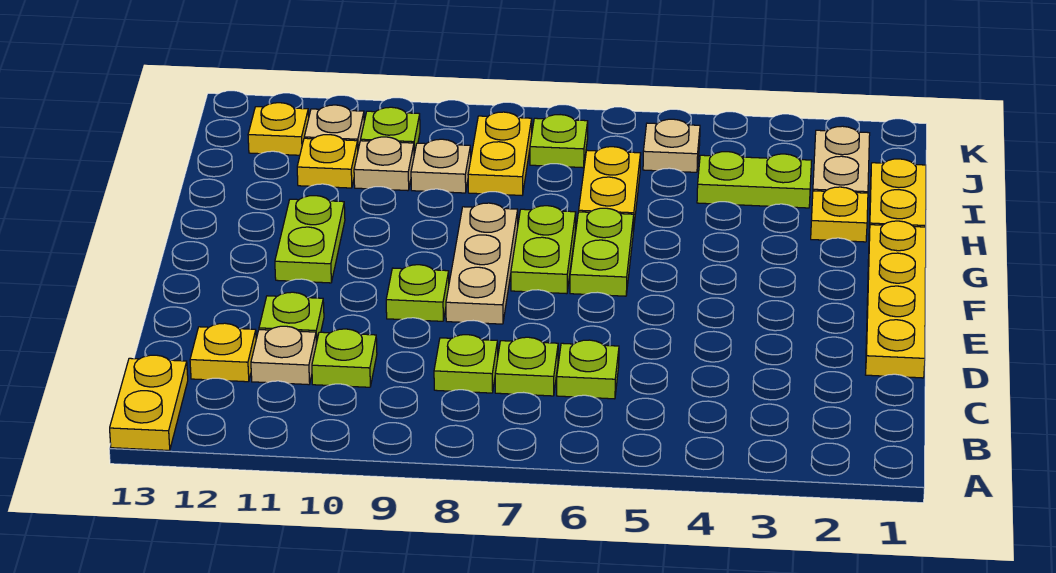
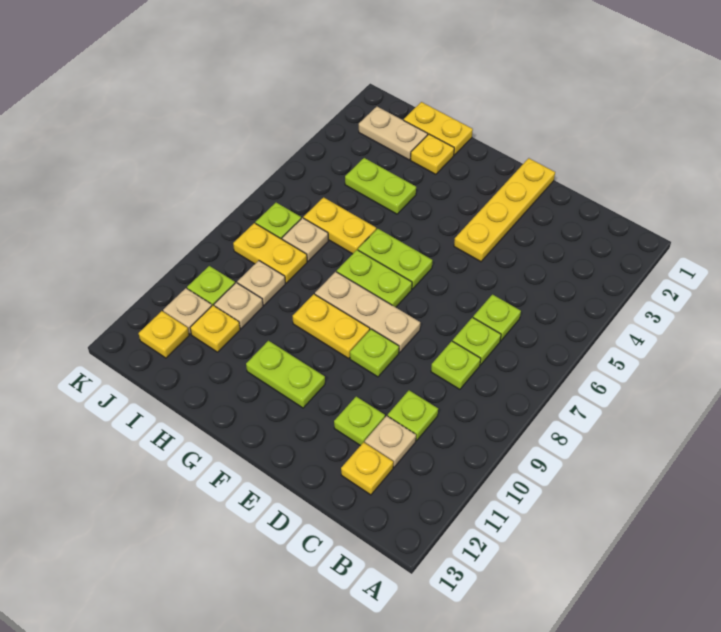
yellow plate A13:B13 level 1 -> yellow plate F9:G9 level 1
yellow plate D1:G1 level 1 -> yellow plate E1:E4 level 1
lime plate I3:I4 level 1 -> lime plate H4:I4 level 1
tan plate J5 level 1 -> tan plate I7 level 1

